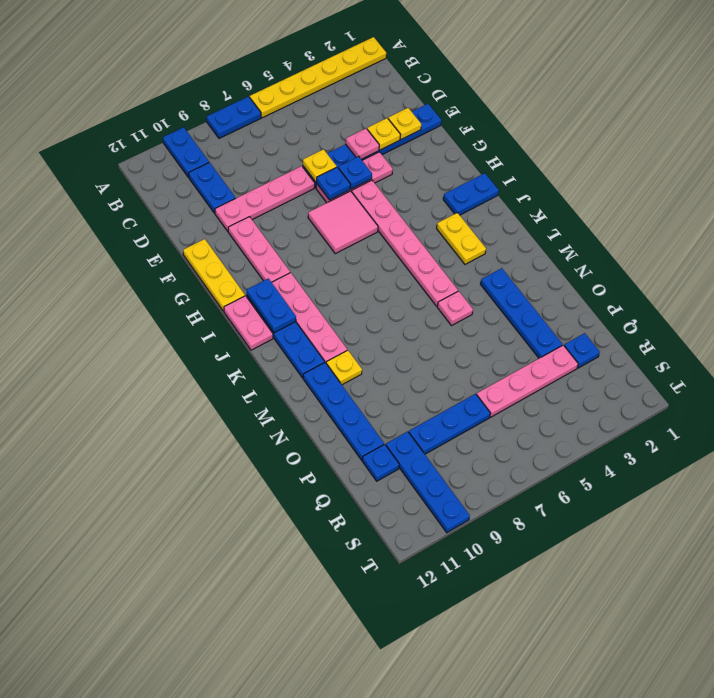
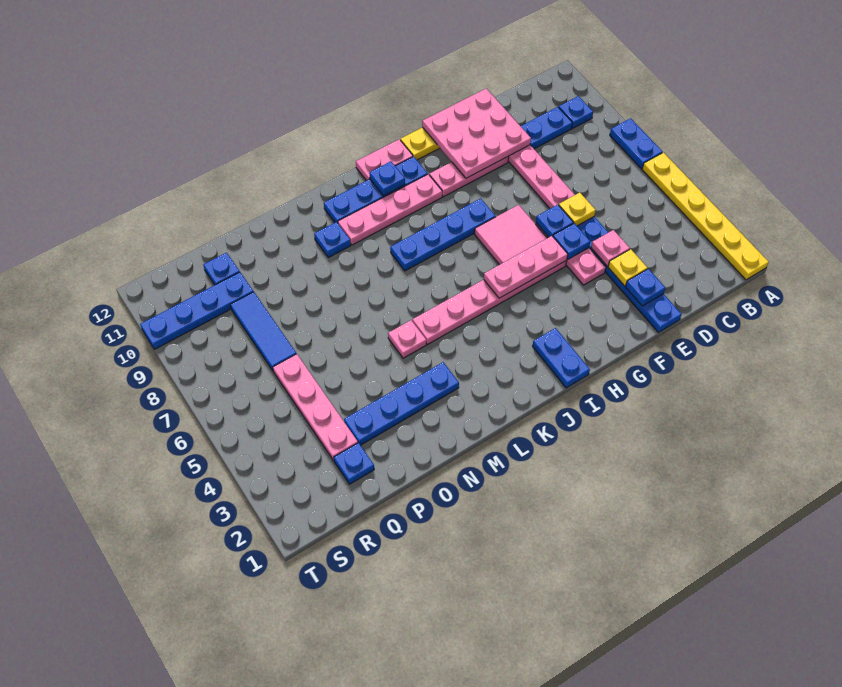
blue plate A10:B10 level 1 -> blue plate B10 level 1
yellow plate E2 level 2 -> blue plate E2 level 2
none -> pink plate E10:G12 level 2
none -> pink plate G5:I5 level 2
blue plate I11:J11 level 2 -> blue plate J11 level 2
yellow plate J3:K3 level 1 -> none
yellow plate M10 level 1 -> blue plate M10 level 1
blue plate M11:P11 level 1 -> blue plate H8:K8 level 1
blue plate Q7:Q9 level 1 -> blue tile Q7:Q9 level 1

